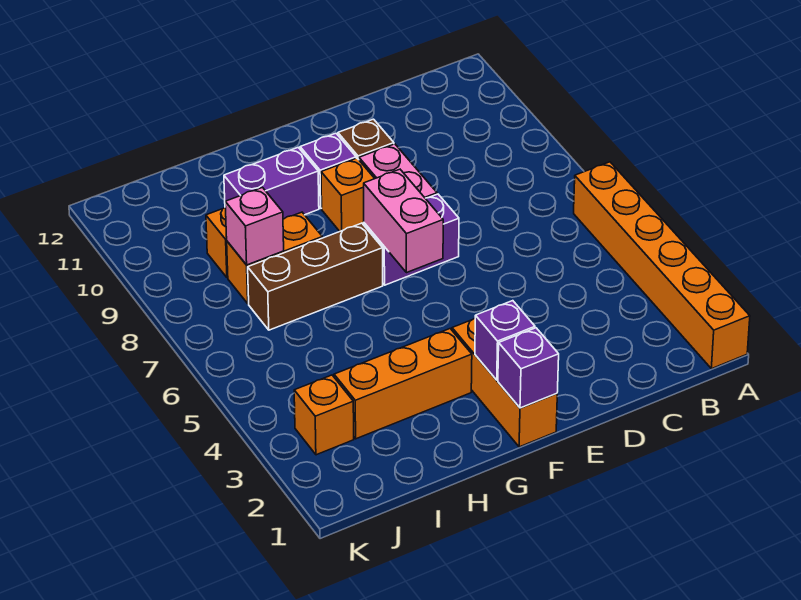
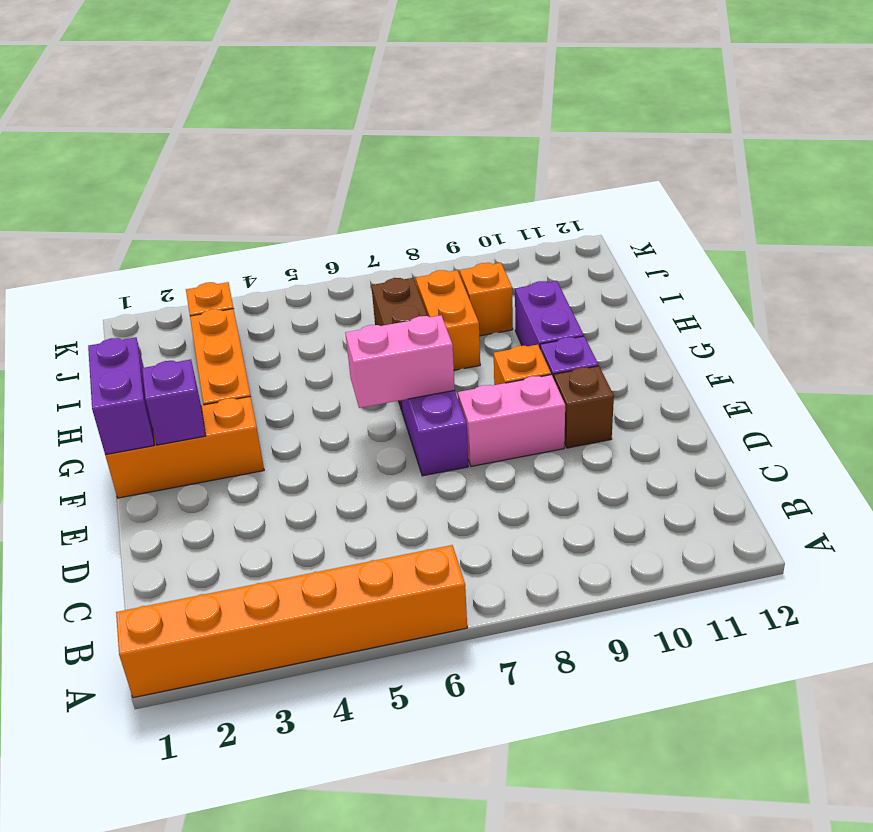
purple brick F1 level 2 -> purple brick F1:G1 level 2
pink brick I8 level 2 -> none

